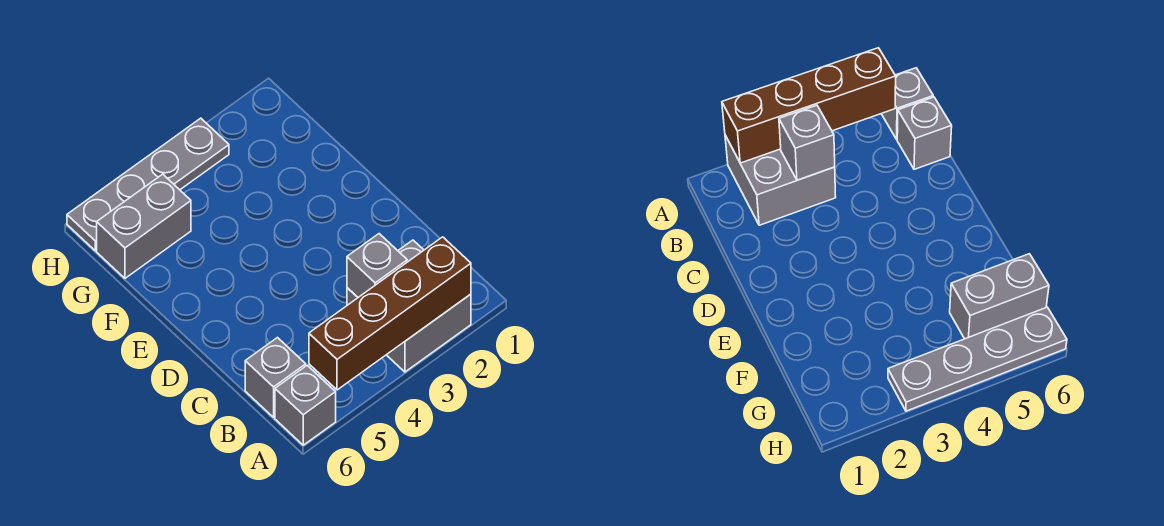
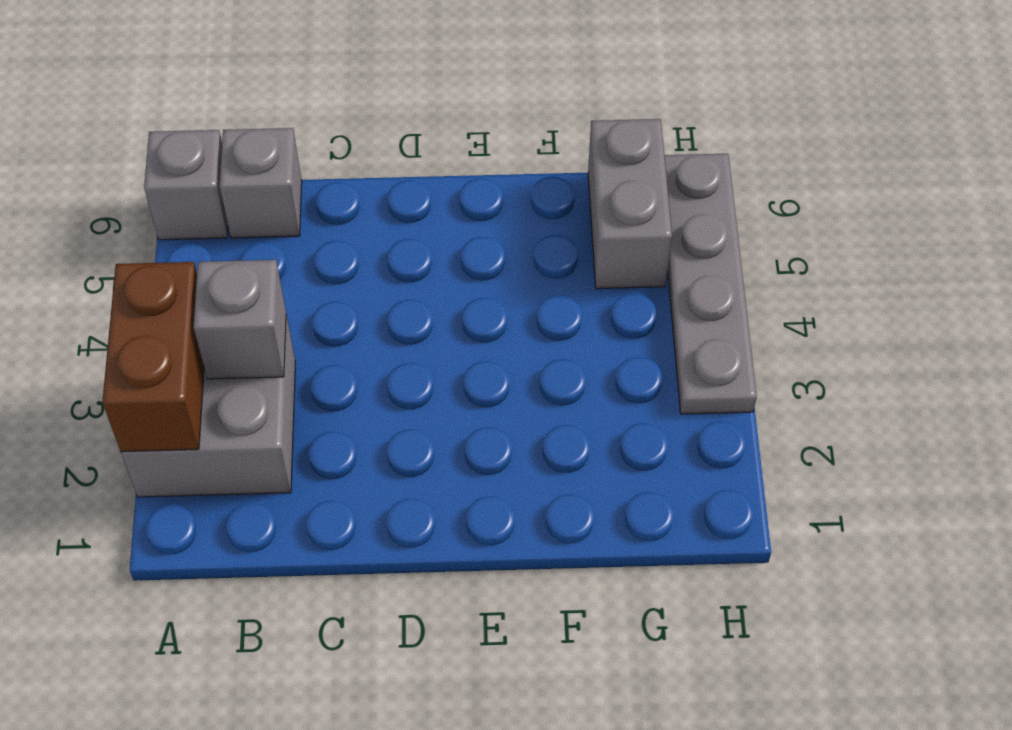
brown brick A2:A5 level 2 -> brown brick A2:A3 level 2

